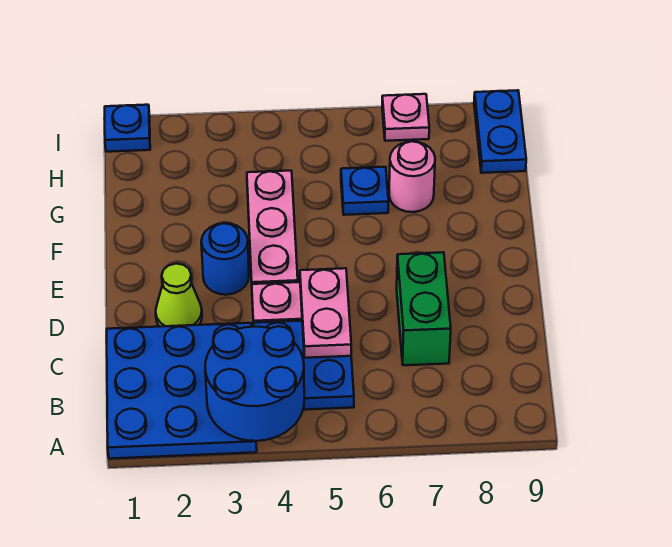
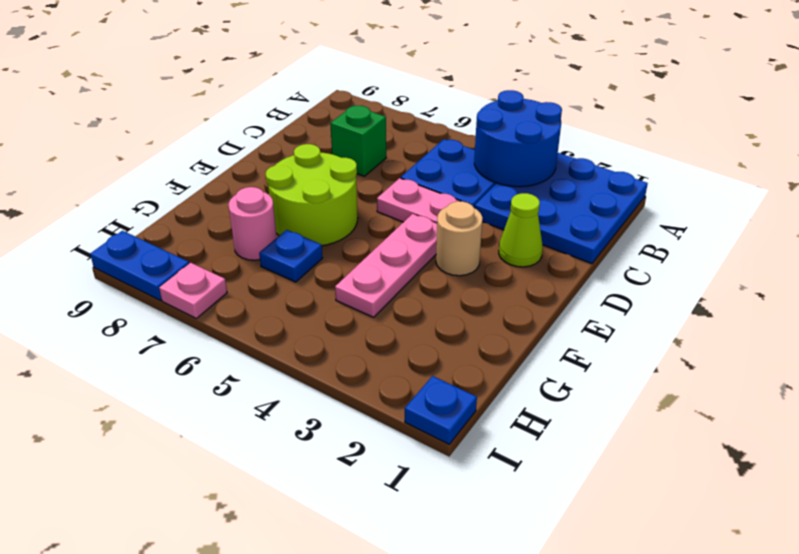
pink plate C5:D5 level 2 -> none
green brick C7:D7 level 1 -> green brick C7 level 1
blue round brick E3 level 1 -> tan round brick E3 level 1
none -> lime round brick E6:F7 level 1
blue plate H9:I9 level 1 -> blue plate I8:I9 level 1

